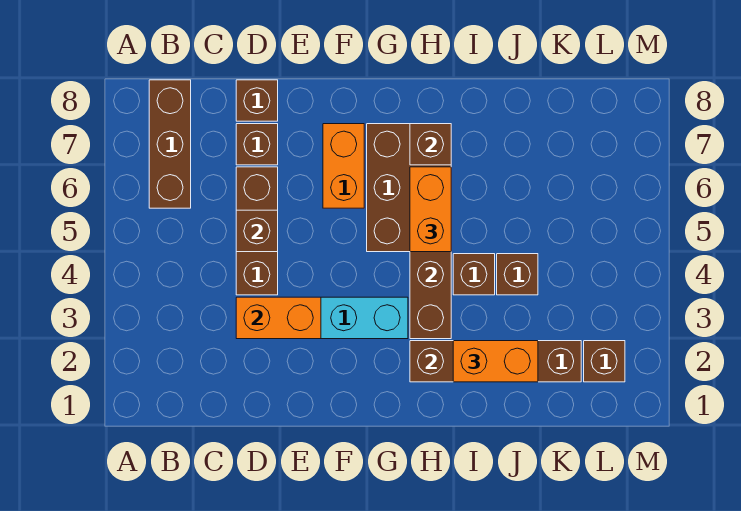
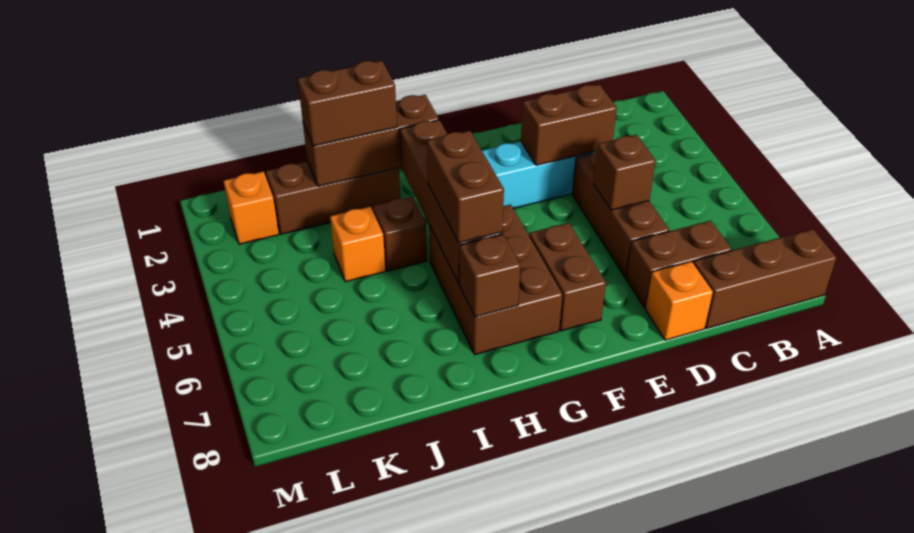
brown brick B6:B8 level 1 -> brown brick A8:C8 level 1
orange brick D3:E3 level 2 -> brown brick D3:E3 level 2
brown brick D7 level 1 -> brown brick C7:D7 level 1
brown brick D8 level 1 -> orange brick D8 level 1
orange brick F6:F7 level 1 -> brown brick F6:F7 level 1
orange brick H5:H6 level 3 -> brown brick H5:H6 level 3
orange brick I2:J2 level 3 -> brown brick I2:J2 level 3
brown brick J4 level 1 -> orange brick J4 level 1
brown brick L2 level 1 -> orange brick L2 level 1

